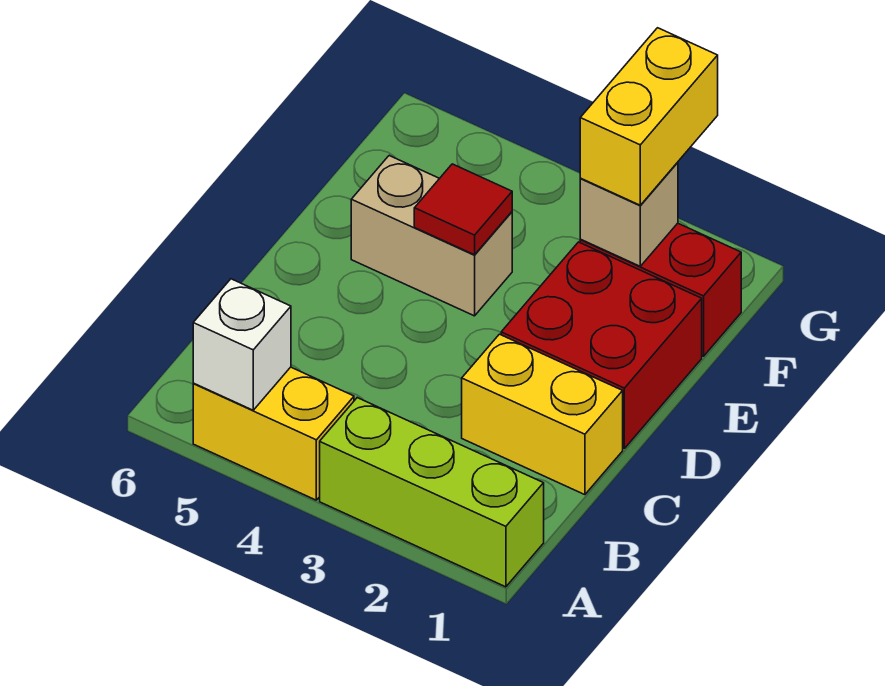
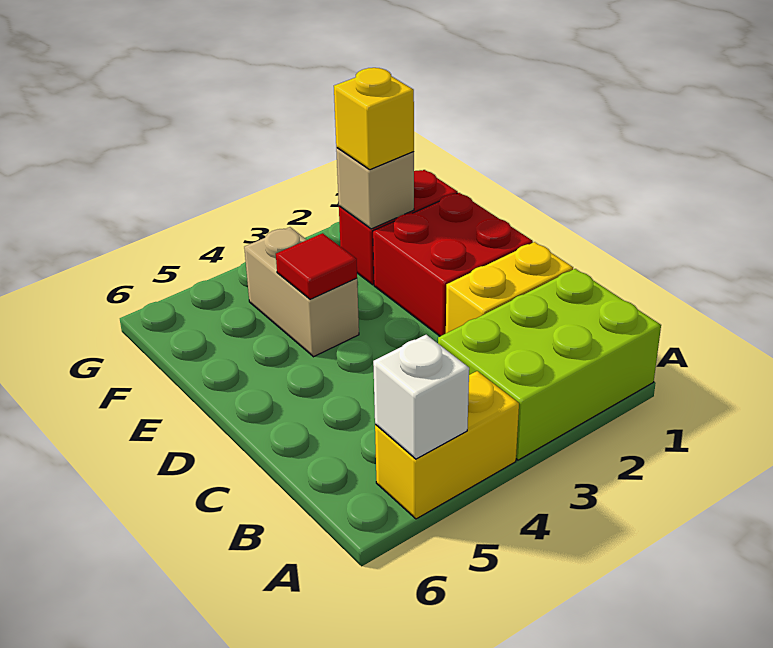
lime brick A1:A3 level 1 -> lime brick A1:B3 level 1
tan brick E4:E5 level 1 -> tan brick E4:F4 level 1
yellow brick F2:G2 level 3 -> yellow brick F2 level 3

